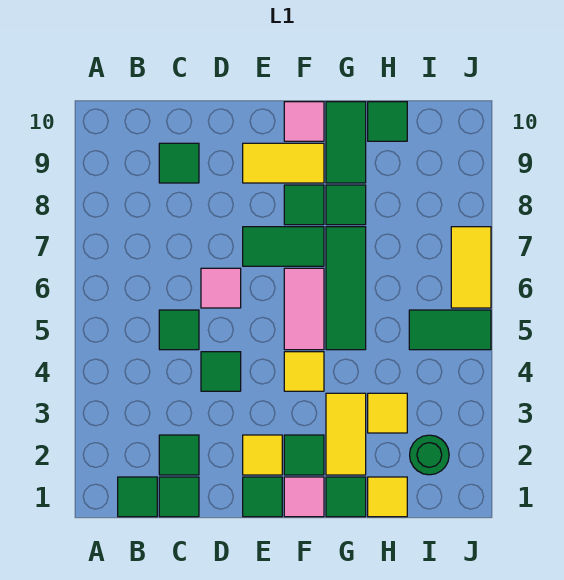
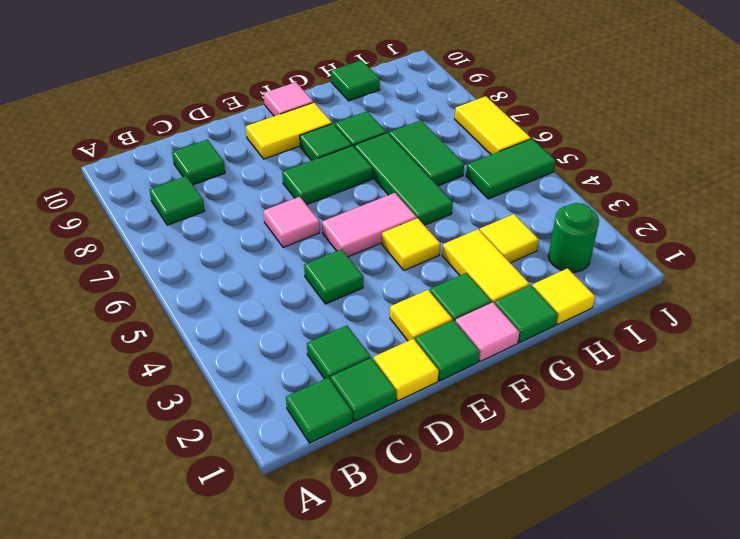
green tile C5 level 1 -> green tile B8 level 1
none -> yellow tile D1 level 1
pink tile F5:F6 level 1 -> pink tile E5:F5 level 1
green tile G9:G10 level 1 -> green tile H6:H7 level 1

